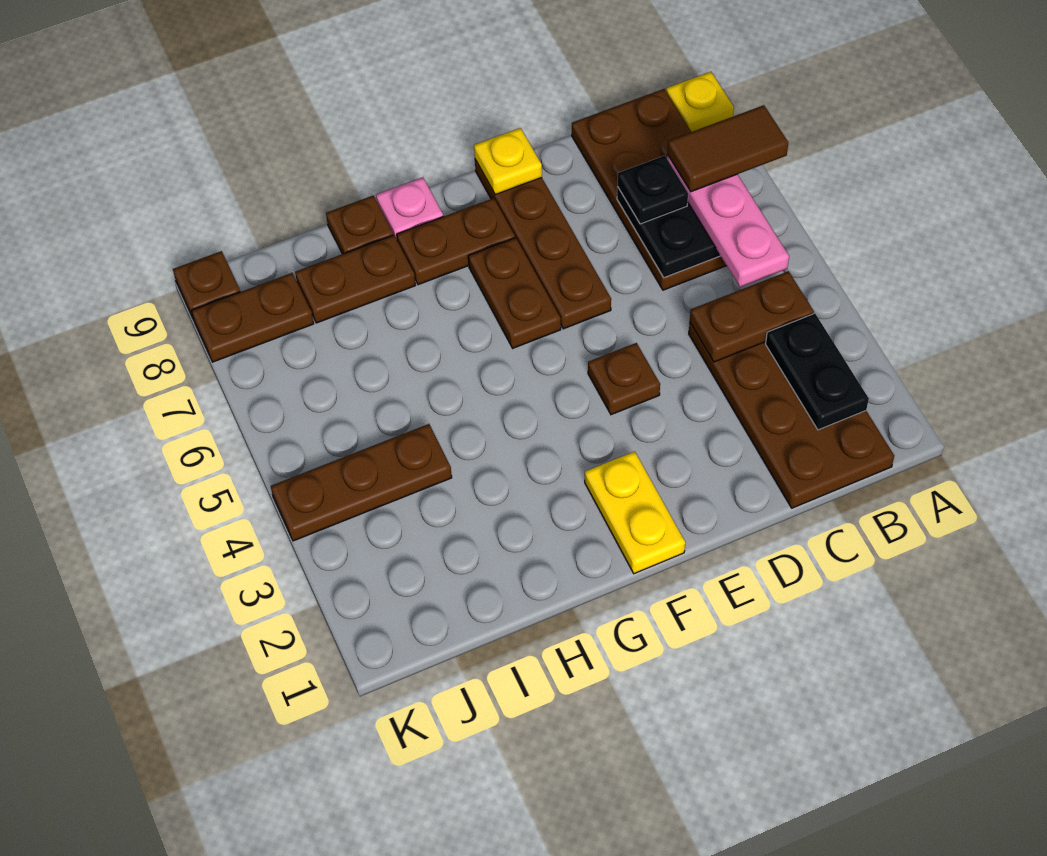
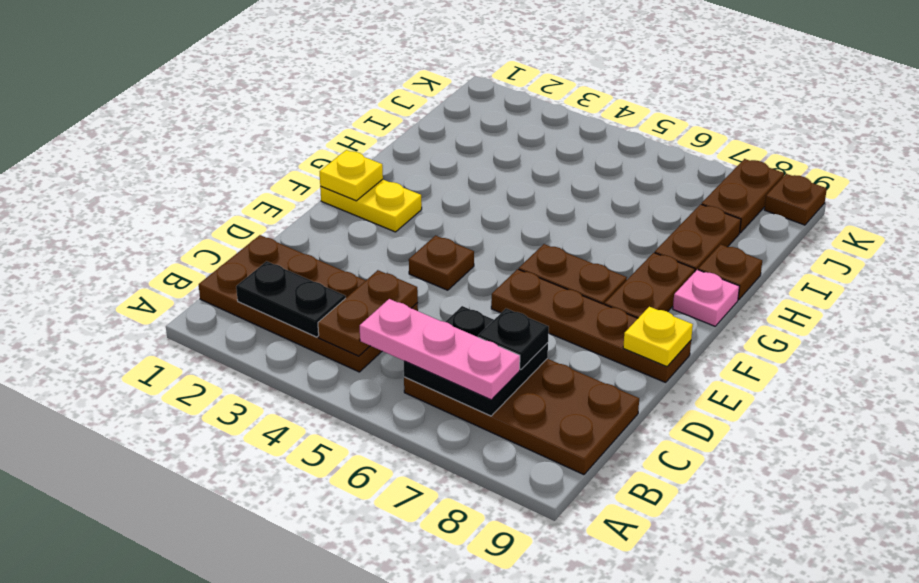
brown tile A7:B7 level 4 -> none
yellow plate A9 level 1 -> yellow plate F1 level 2
brown plate I4:K4 level 1 -> none

